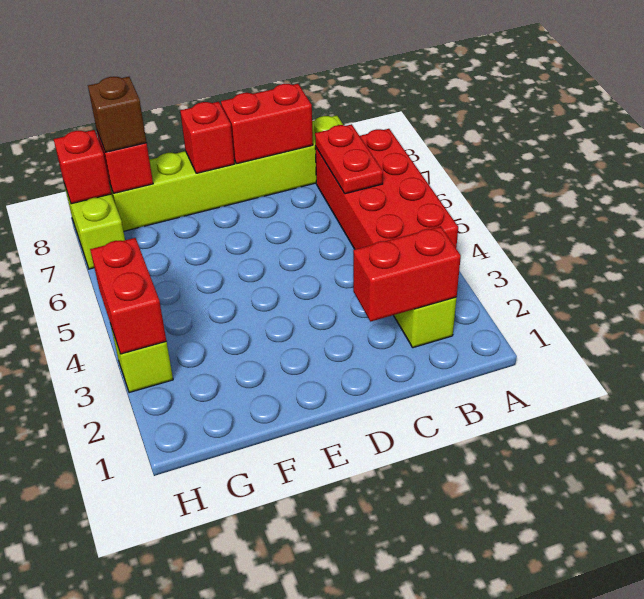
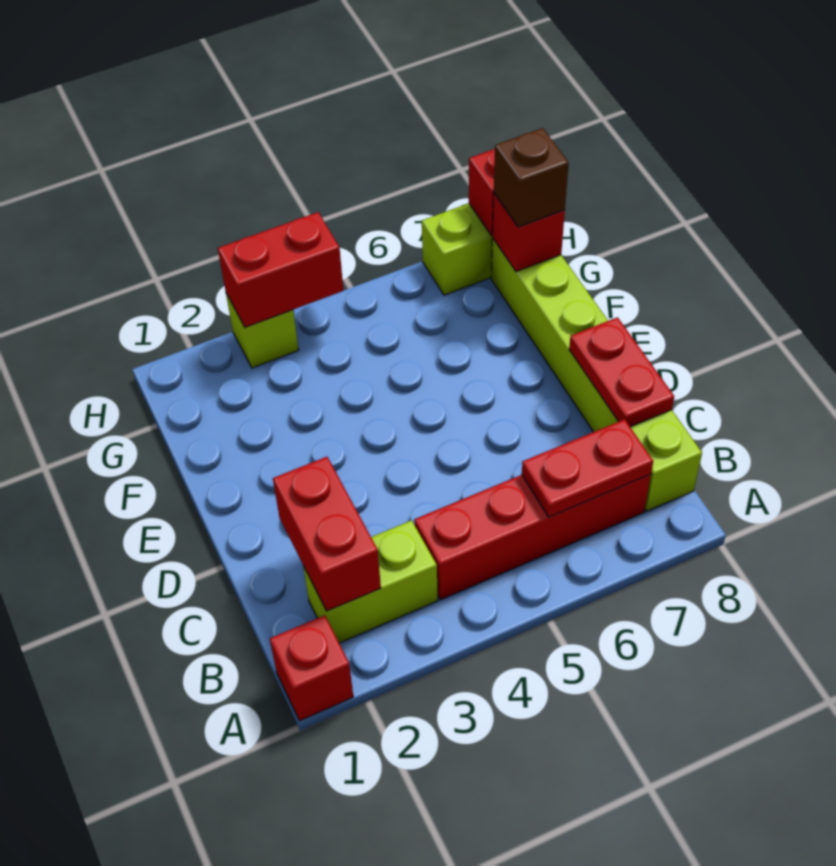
red brick A4:B7 level 1 -> red brick B4:B7 level 1
red brick C8:D8 level 2 -> red plate C8:D8 level 2
red brick E8 level 2 -> red brick A1 level 1

